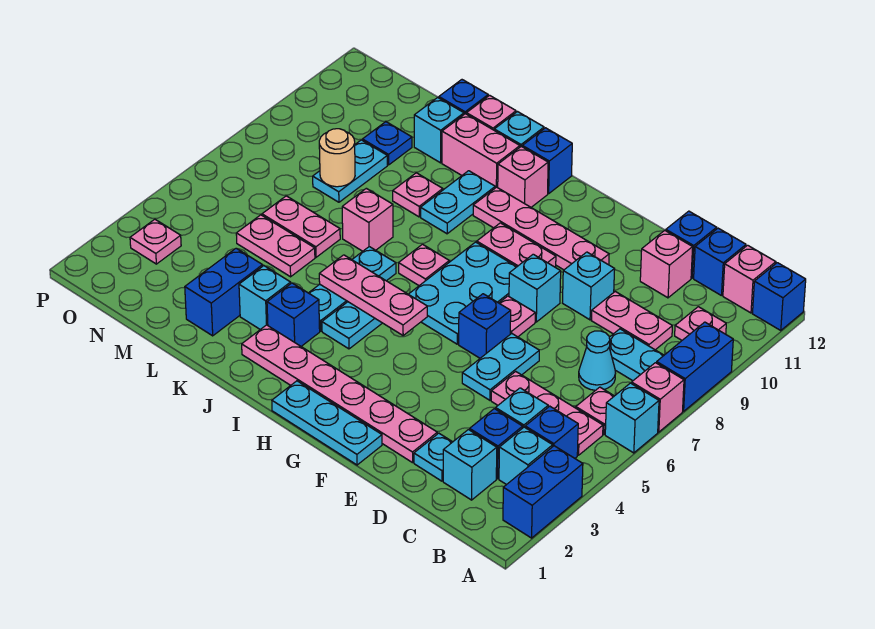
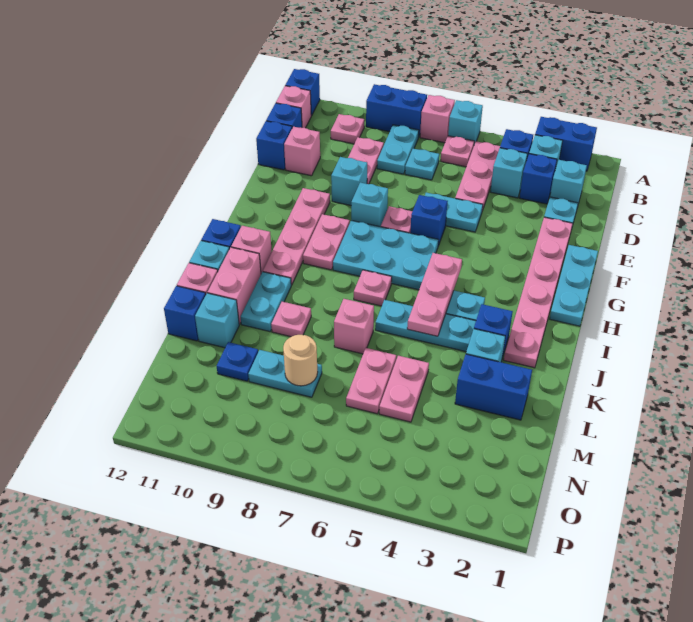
cyan cone C7 level 1 -> cyan plate C7 level 1
cyan plate J9:J10 level 1 -> cyan plate J10:K10 level 1
pink plate O3 level 1 -> none

